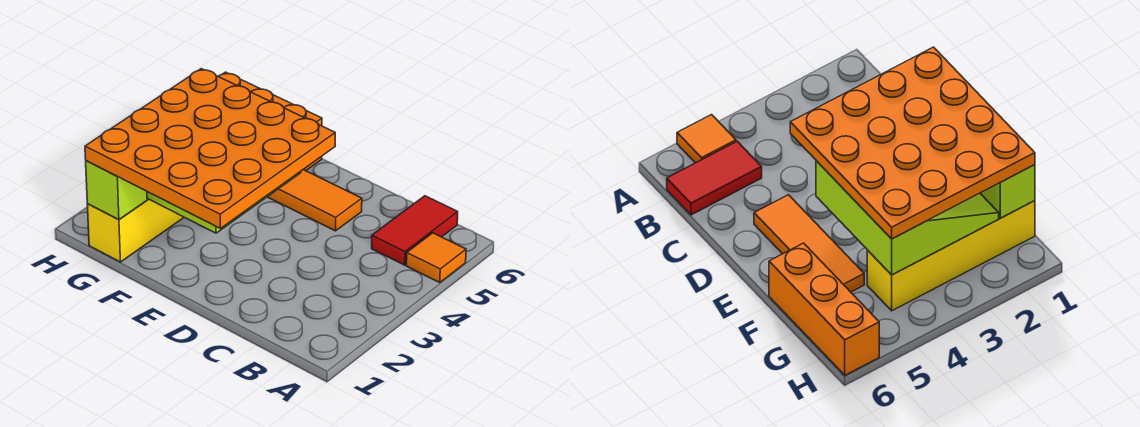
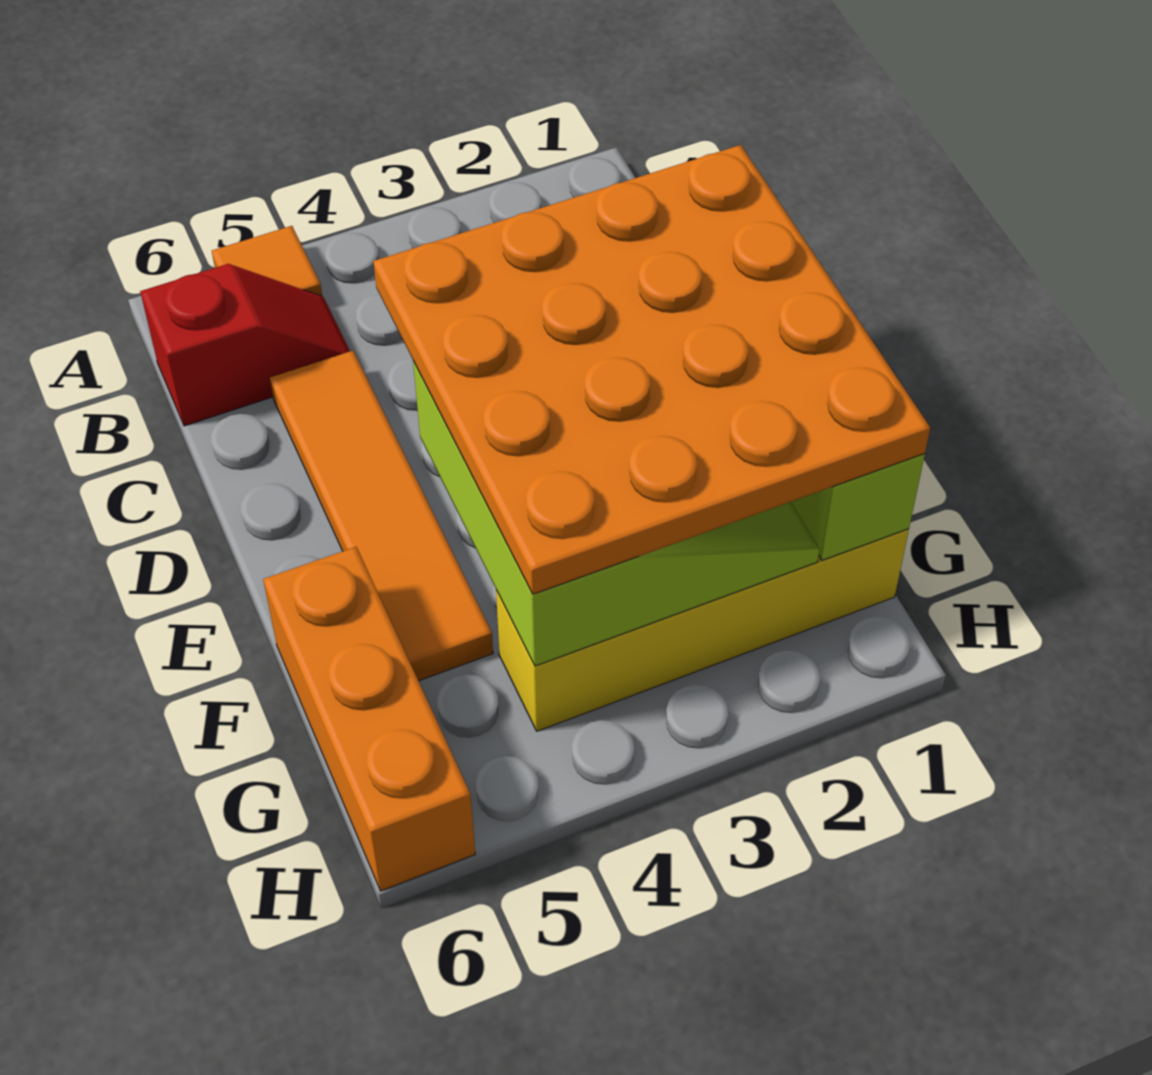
red tile B5:B6 level 1 -> red slope B5:B6 level 1 top 6
orange tile D5:F5 level 1 -> orange tile C5:F5 level 1

